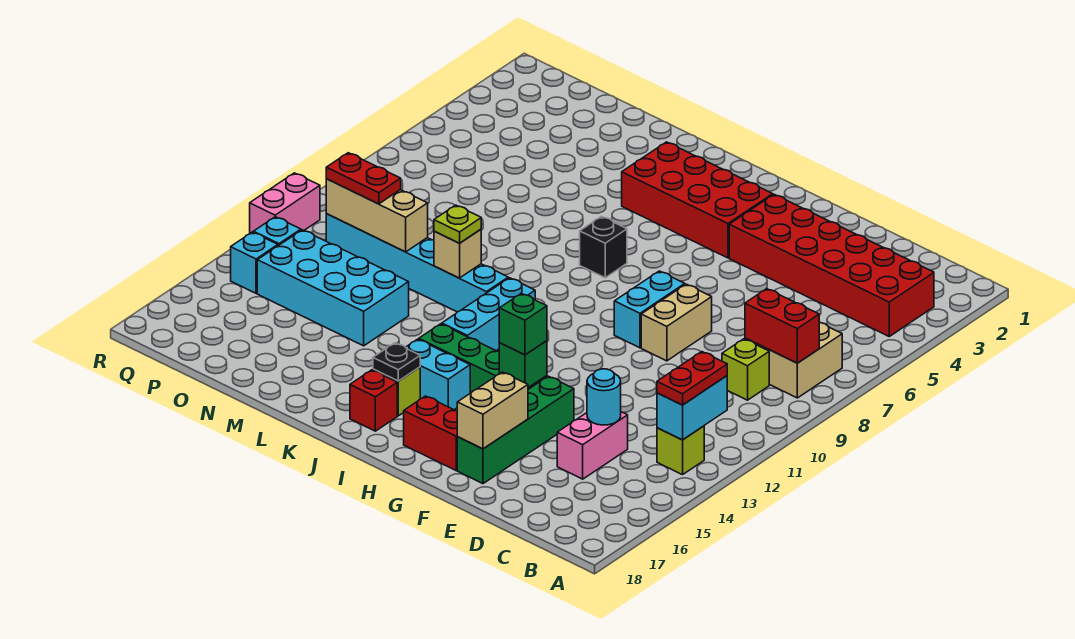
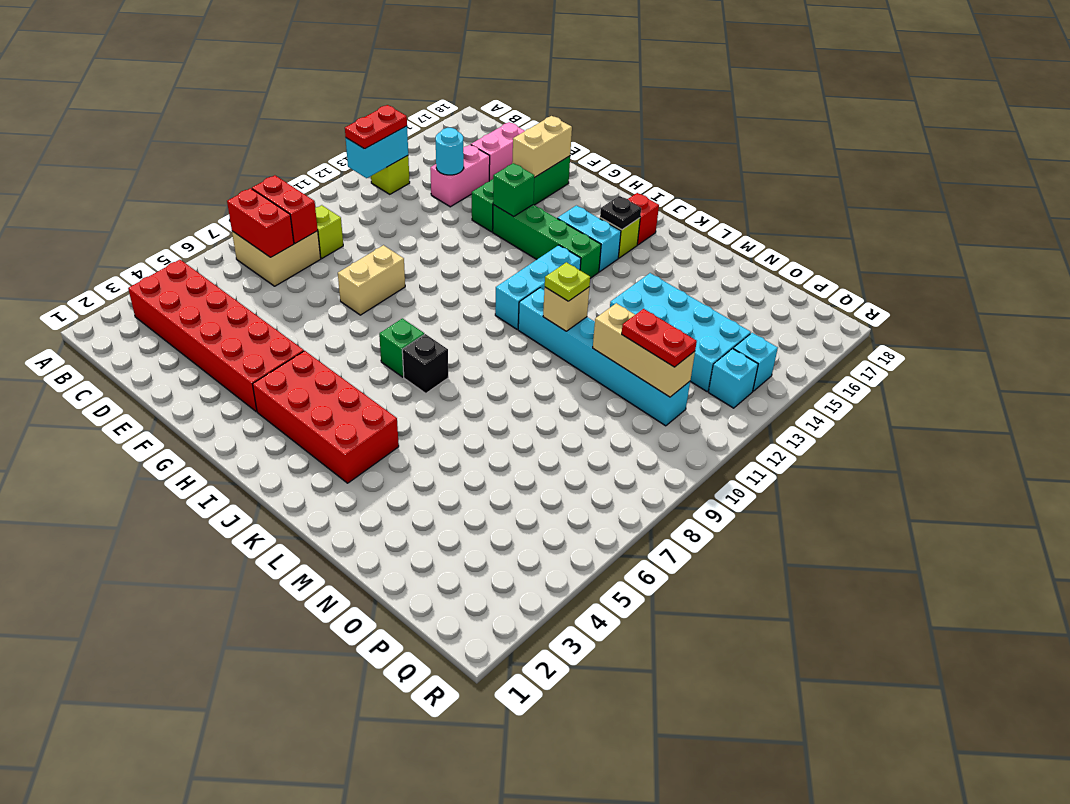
cyan brick G8:G9 level 1 -> none
green brick G14 level 3 -> green brick I7 level 1
red brick G17:H17 level 1 -> red brick B7:C7 level 2
pink brick R11:R12 level 1 -> pink brick D16:D17 level 1

